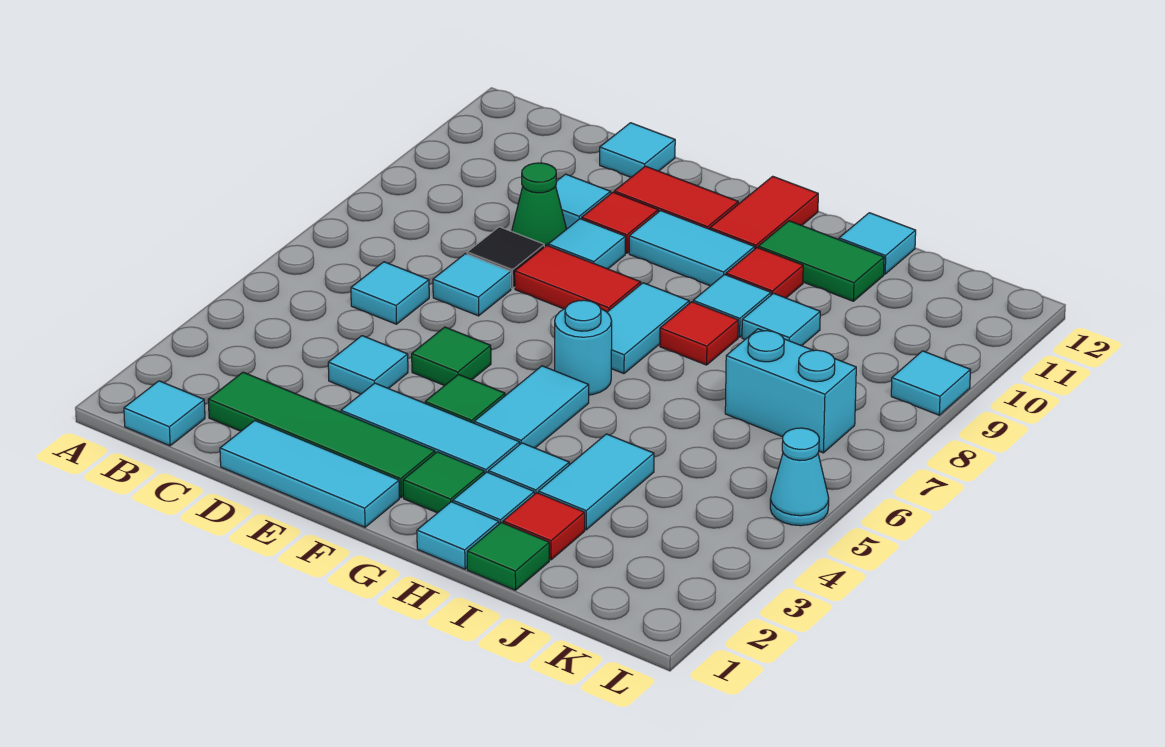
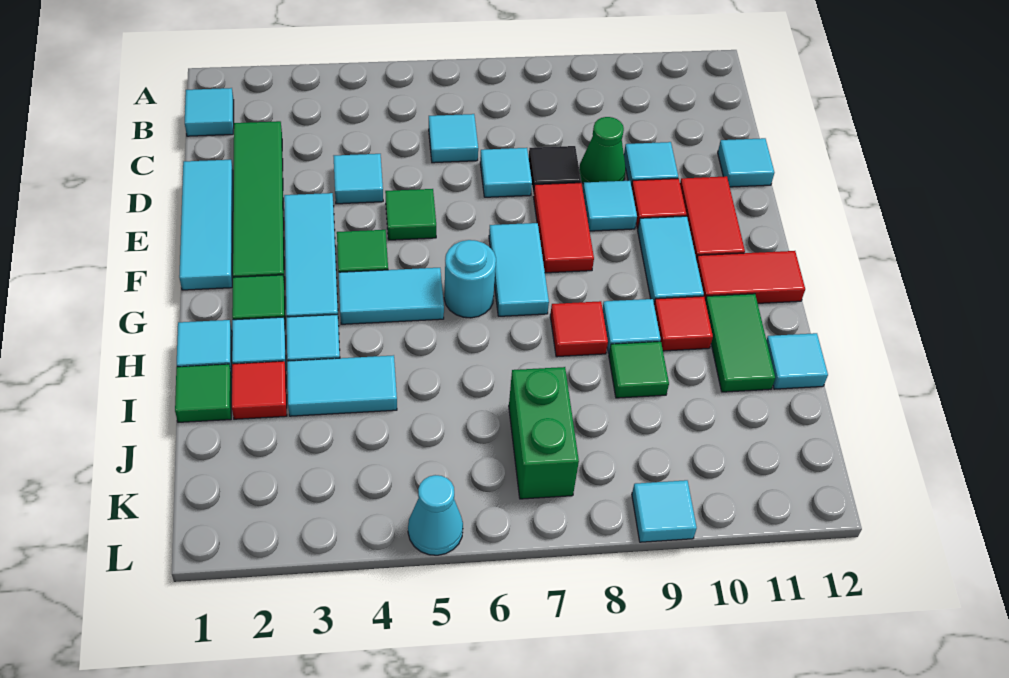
cyan tile G7:G8 level 1 -> cyan tile F7:G7 level 1
cyan tile I9 level 1 -> green tile I9 level 1
cyan brick J7:K7 level 1 -> green brick J7:K7 level 1

